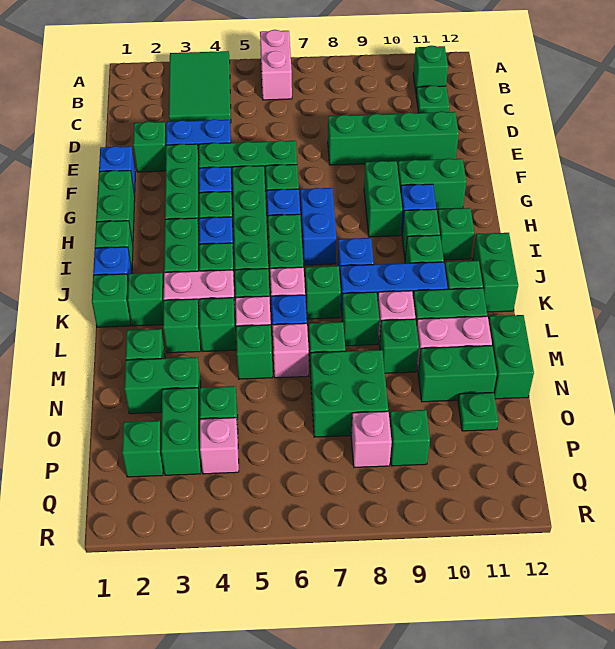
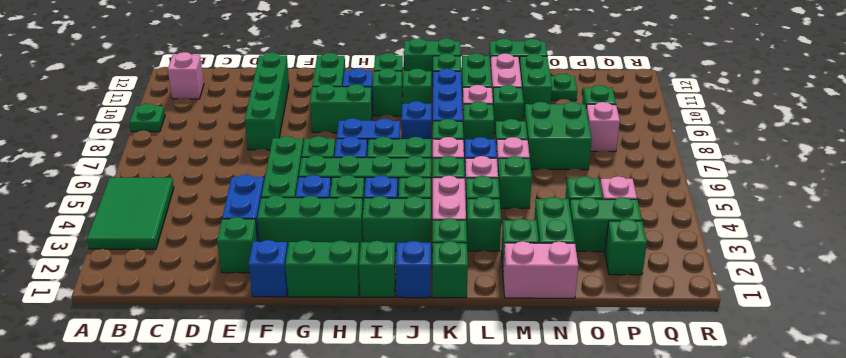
green tile A3:C4 level 1 -> green tile A3:B5 level 1
pink brick A6:B6 level 1 -> pink brick M1:N1 level 1
green brick B11 level 1 -> pink brick B11 level 1
green plate C11 level 1 -> green plate A9 level 1

